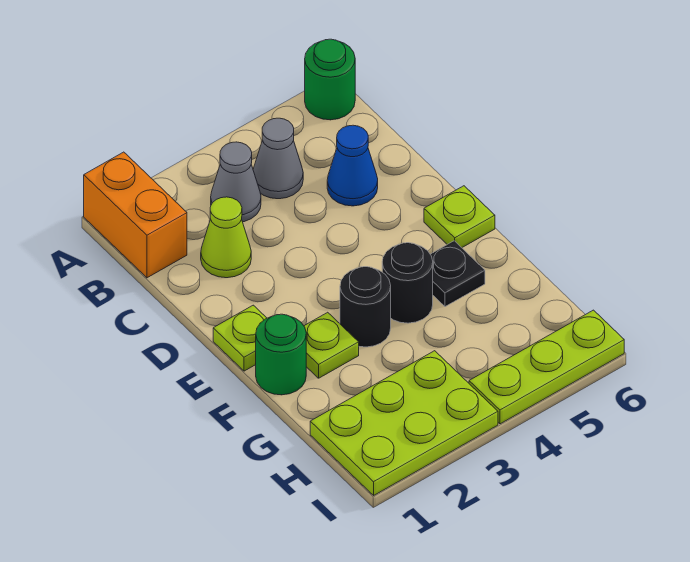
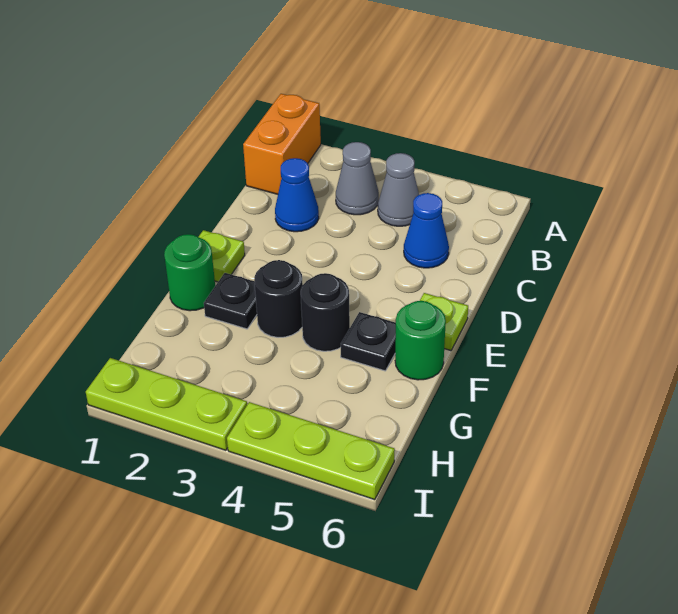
green round brick A6 level 1 -> green round brick F6 level 1
lime cone C2 level 1 -> blue cone C2 level 1
lime plate F2 level 1 -> black plate F2 level 1
lime plate H1:I3 level 1 -> lime plate I1:I3 level 1

